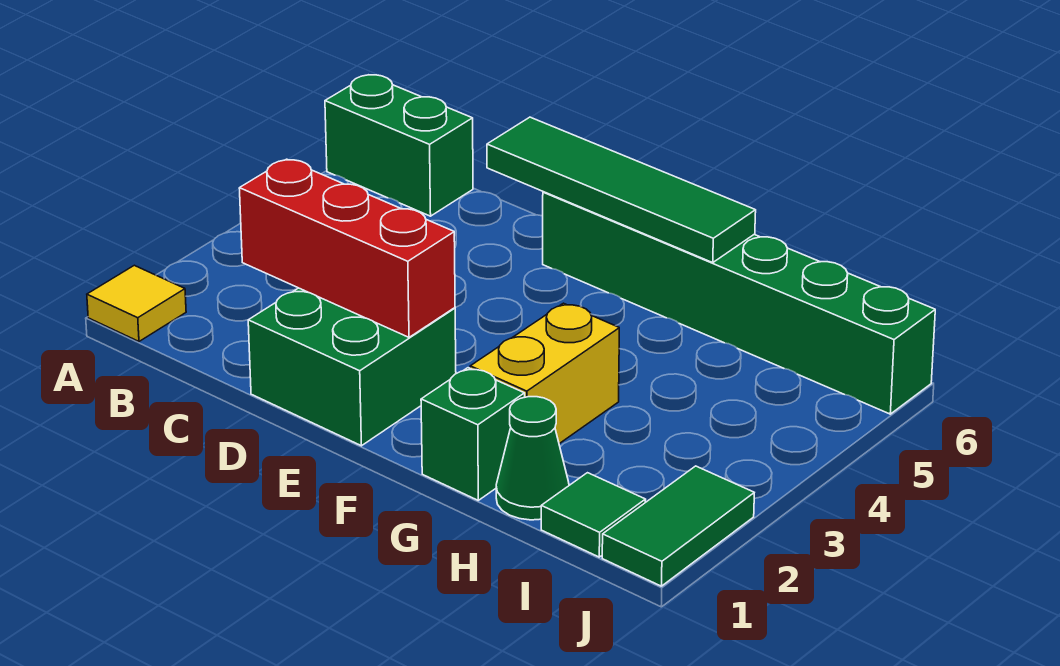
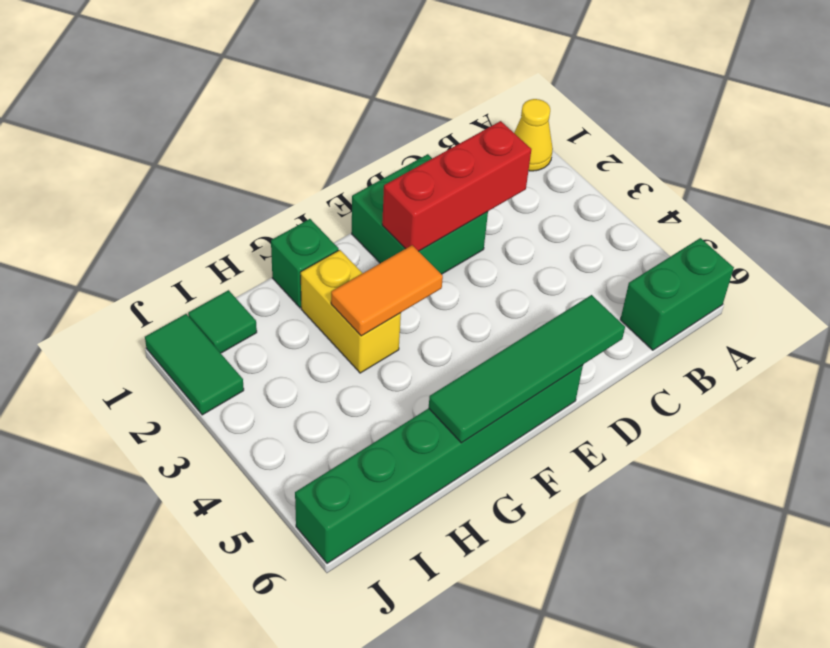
yellow tile A1 level 1 -> yellow cone A1 level 1
none -> orange tile F3:G3 level 2
green cone H1 level 1 -> none

